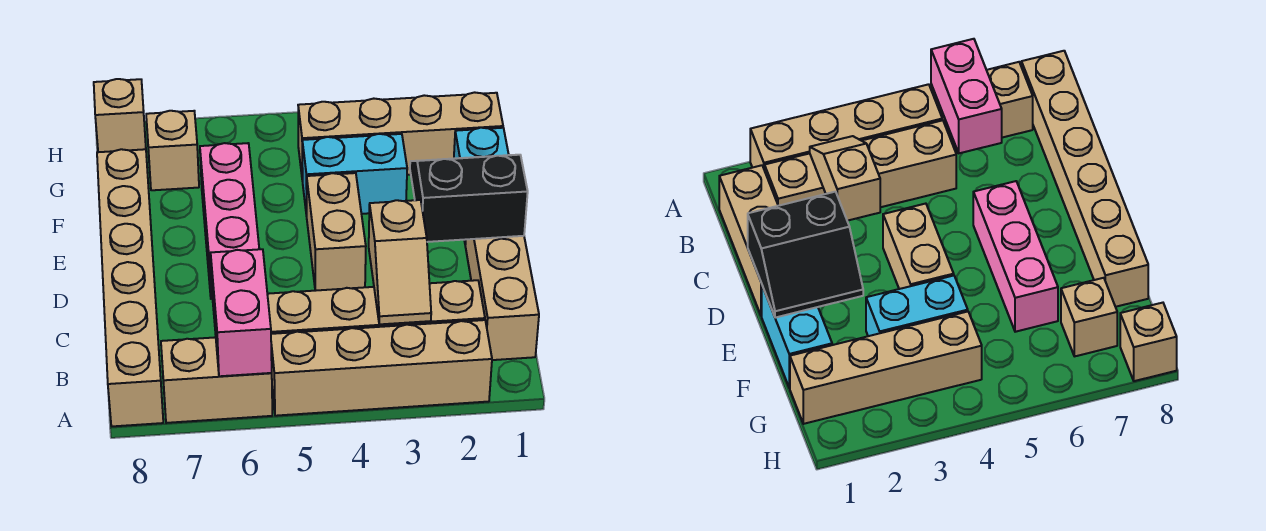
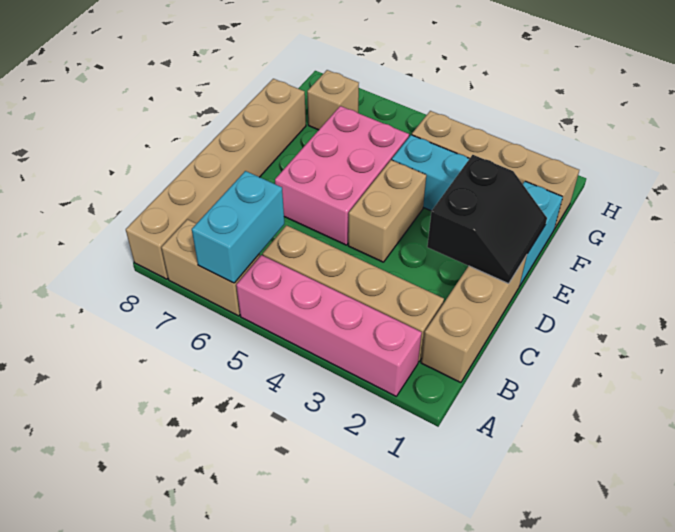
tan brick A2:A5 level 1 -> pink brick A2:A5 level 1
pink brick A6:B6 level 2 -> cyan brick A6:B6 level 2
tan slope B3:C3 level 2 top C -> none
black slope D1:E2 level 2 top D -> black slope D1:E2 level 2 top 2
pink brick D6:F6 level 1 -> pink brick D5:F6 level 1
tan brick H8 level 1 -> none

